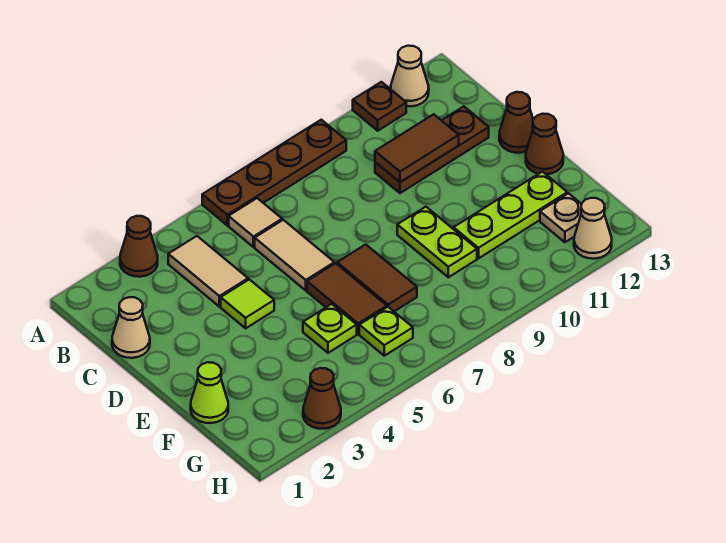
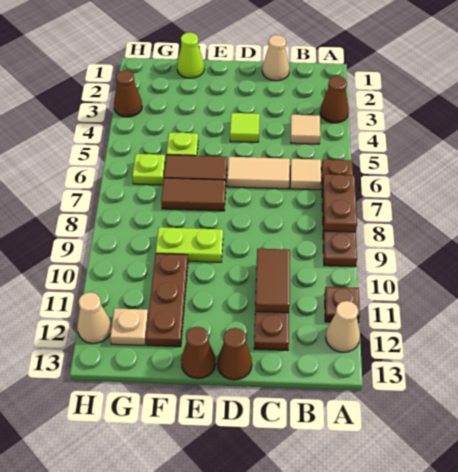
none -> brown plate A7:A8 level 2
tan tile B4:C4 level 1 -> tan tile B4 level 1
lime plate F10:F12 level 1 -> brown plate F10:F12 level 1

